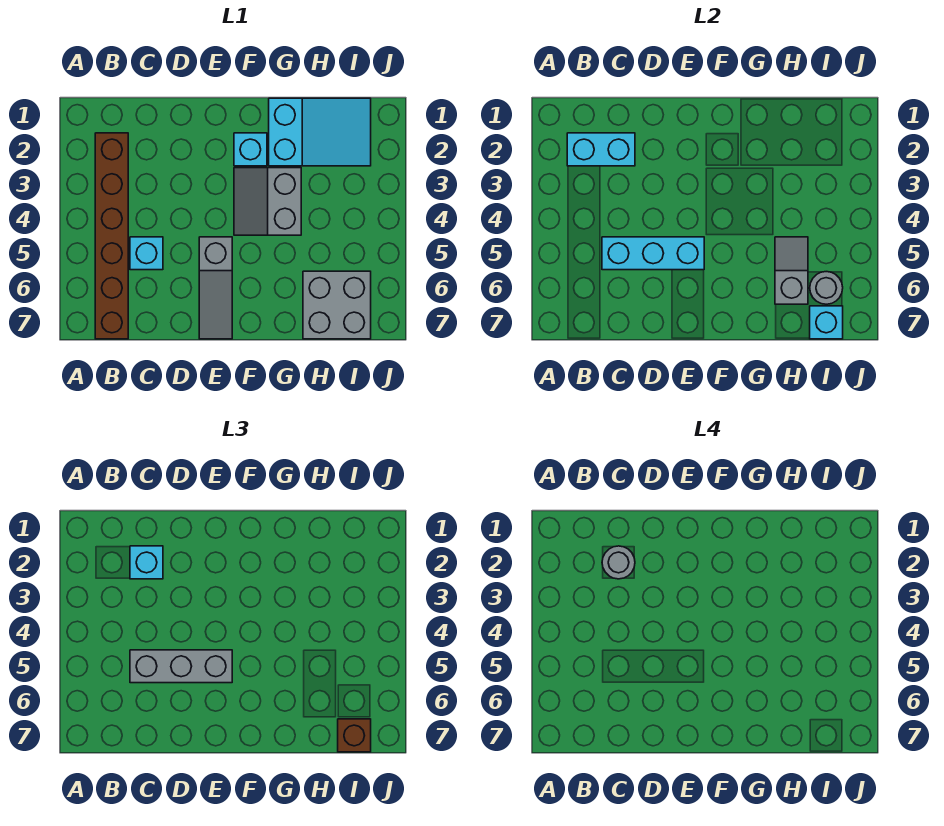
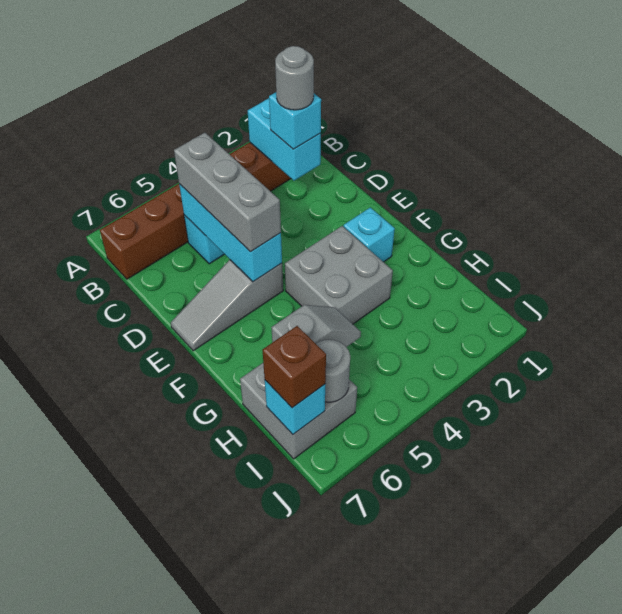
grey slope F3:G4 level 1 top G -> grey brick F3:G4 level 1
cyan slope G1:I2 level 1 top G -> none

